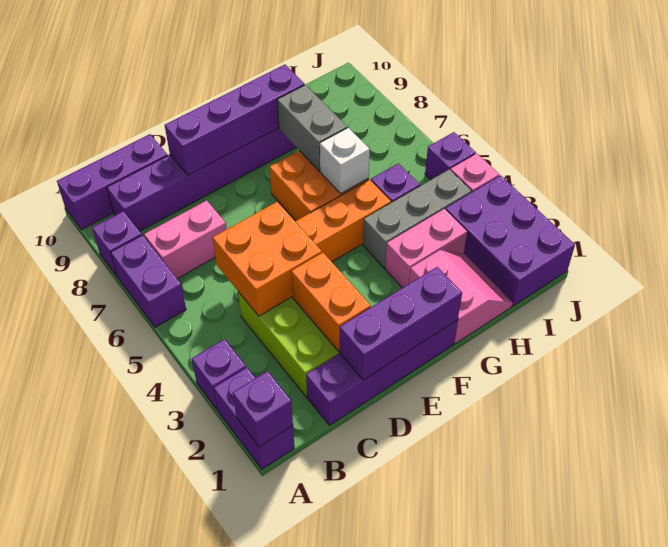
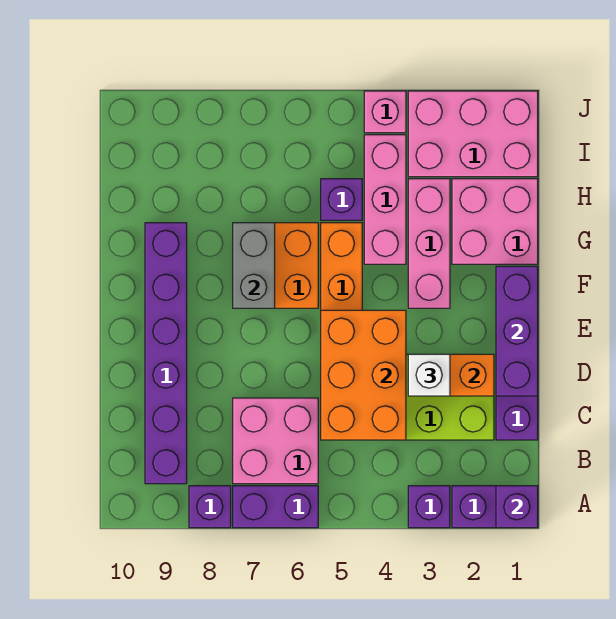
purple brick A10:C10 level 1 -> none
pink brick B7:C7 level 1 -> pink brick B6:C7 level 1
orange brick C4:D5 level 2 -> orange brick C4:E5 level 2
purple brick D9:G9 level 2 -> none
pink slope G1:H2 level 1 top G -> pink brick G1:H2 level 1
pink brick G3:H3 level 1 -> pink brick F3:H3 level 1
grey brick G4:I4 level 1 -> pink brick G4:I4 level 1
white brick G6 level 2 -> white brick D3 level 3
grey brick G7:G8 level 2 -> grey brick F7:G7 level 2
purple brick I1:J3 level 1 -> pink brick I1:J3 level 1
purple brick J5 level 1 -> none

